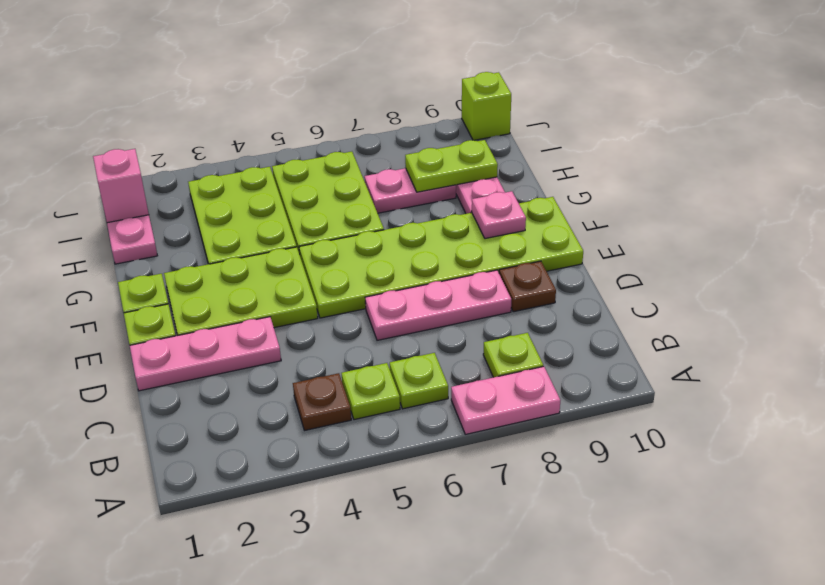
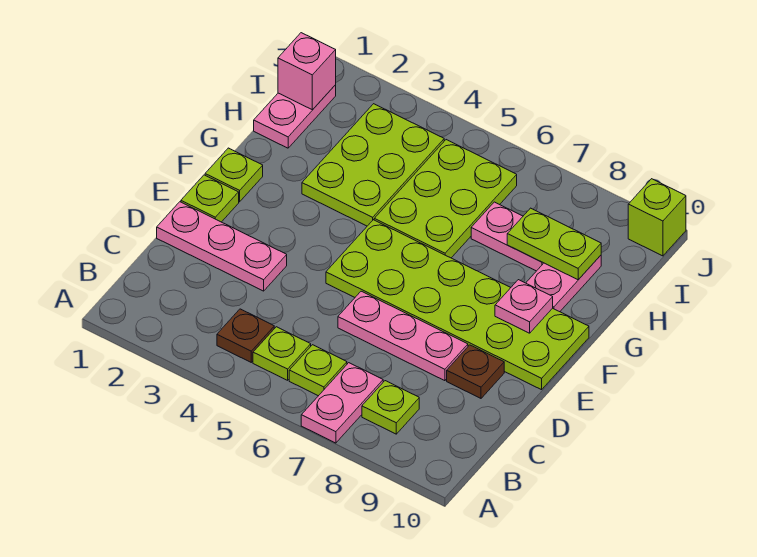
pink plate A7:A8 level 1 -> pink plate A7:B7 level 1
lime plate E2:F4 level 1 -> none

